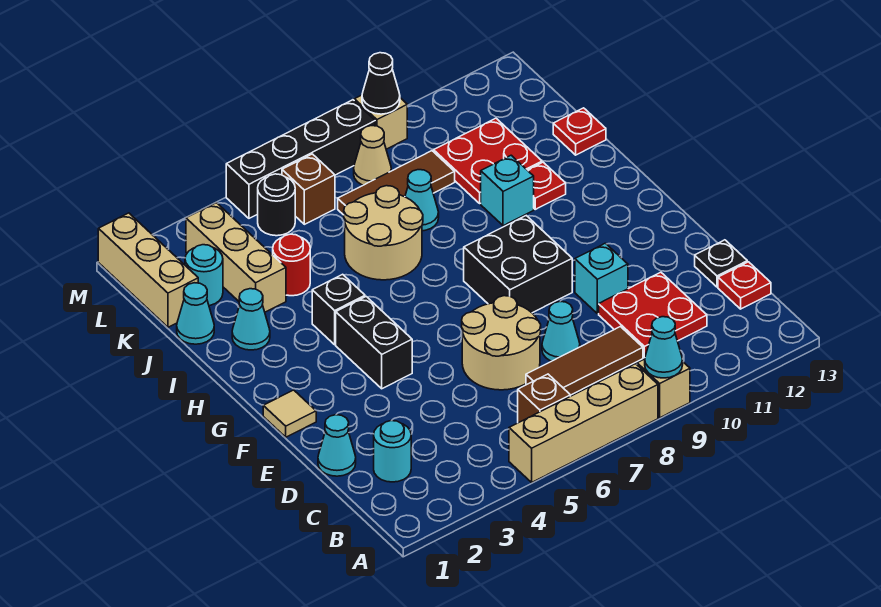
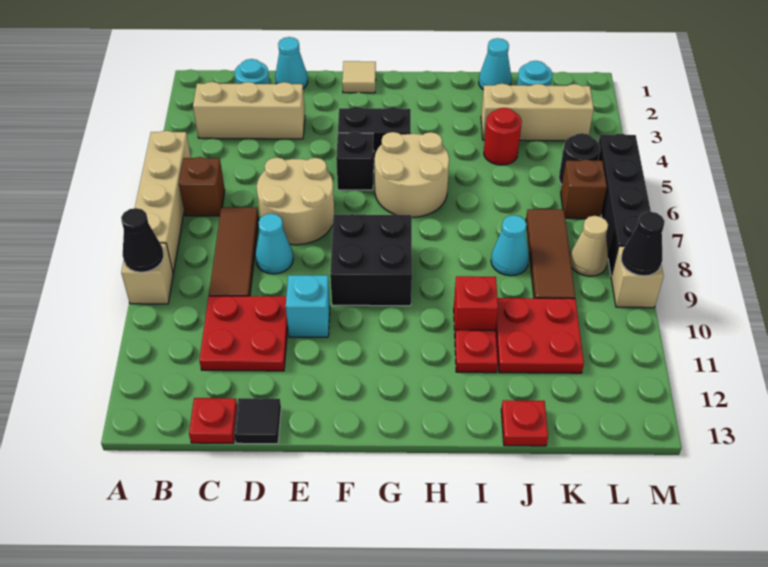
cyan cone A9 level 2 -> black cone A9 level 2
black plate D13 level 1 -> black tile D13 level 1
black brick H4 level 1 -> black brick F5 level 1
cyan cone I2 level 1 -> none
tan round brick I6:J7 level 1 -> tan round brick G5:H6 level 1
cyan brick I10 level 1 -> red brick I10 level 1
tan brick K1:M1 level 1 -> tan brick B3:D3 level 1

